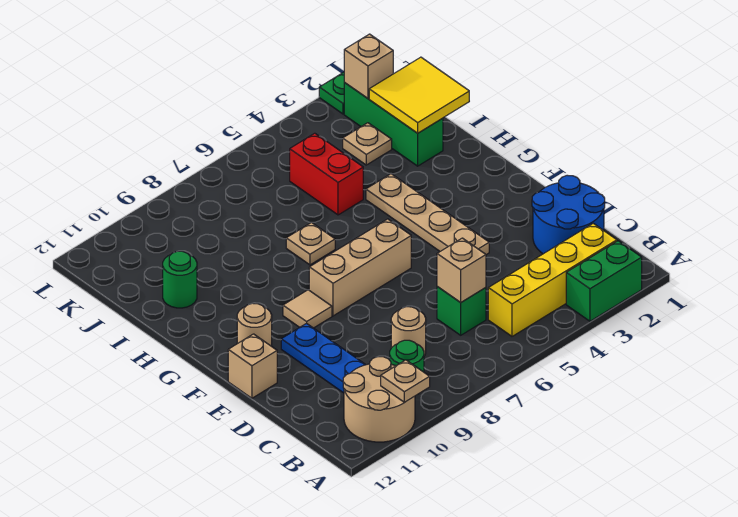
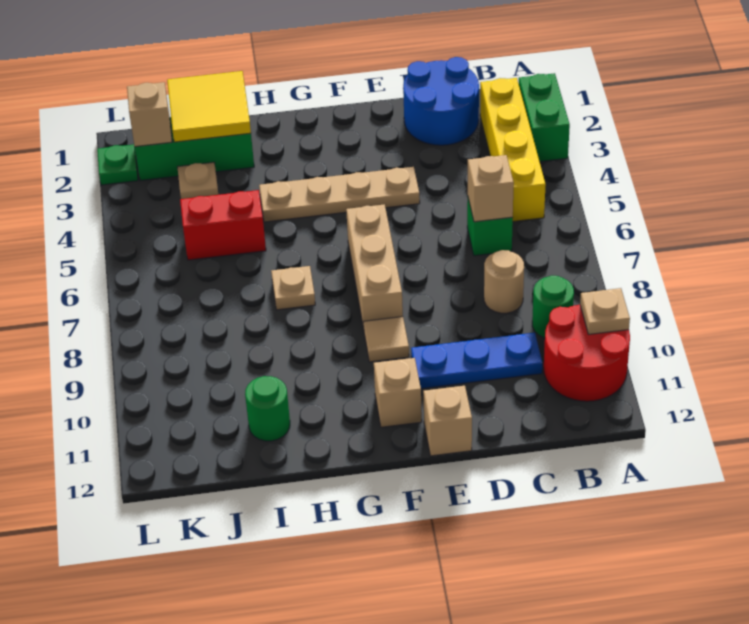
tan round brick A10:B11 level 1 -> red round brick A10:B11 level 1
tan round brick F11 level 1 -> tan brick F11 level 1

